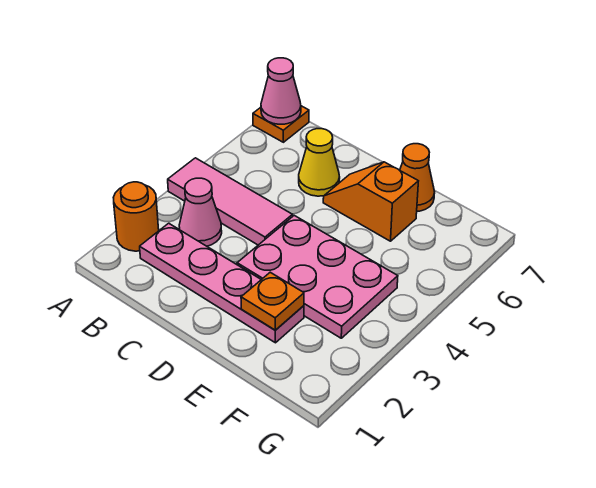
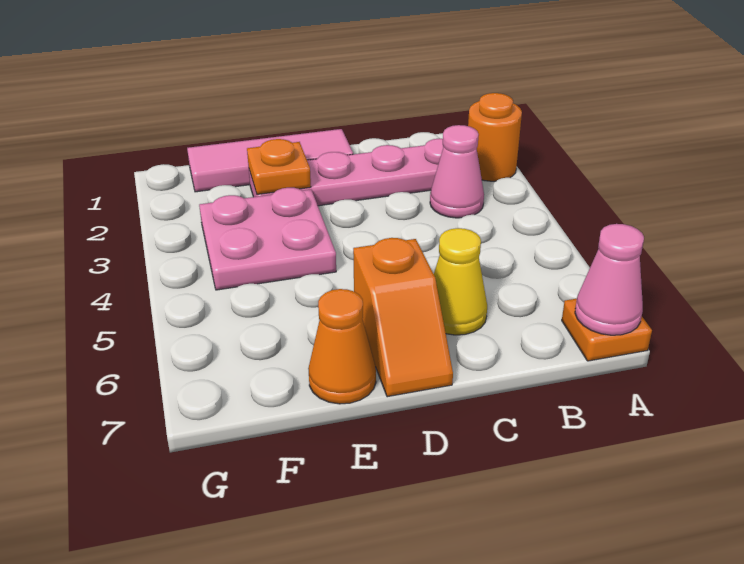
pink tile A4:C4 level 1 -> pink tile D1:F1 level 1
pink plate D3:F4 level 1 -> pink plate E3:F4 level 1
orange slope D6:E6 level 1 top E -> orange slope D6:D7 level 1 top 6

